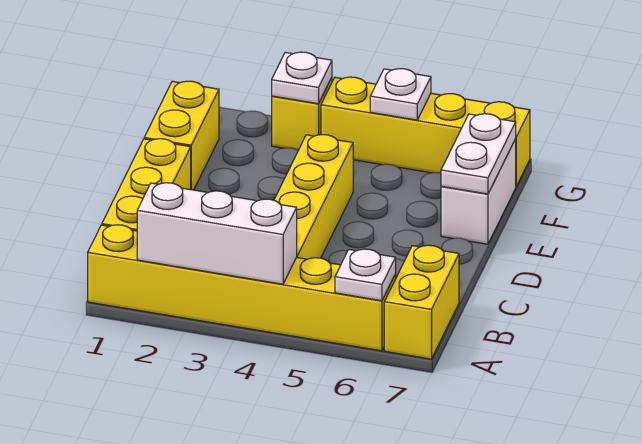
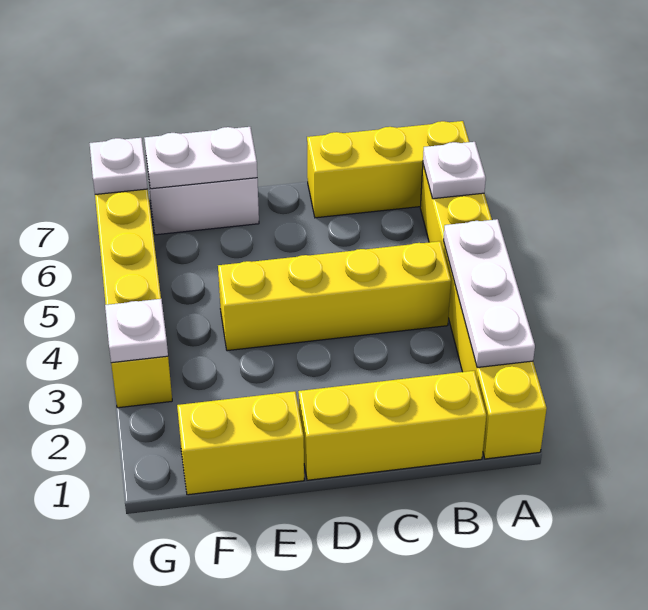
white brick A2:A4 level 2 -> white plate A2:A4 level 2
yellow brick A7:B7 level 1 -> yellow brick A7:C7 level 1
white plate G5 level 2 -> white plate G7 level 2

